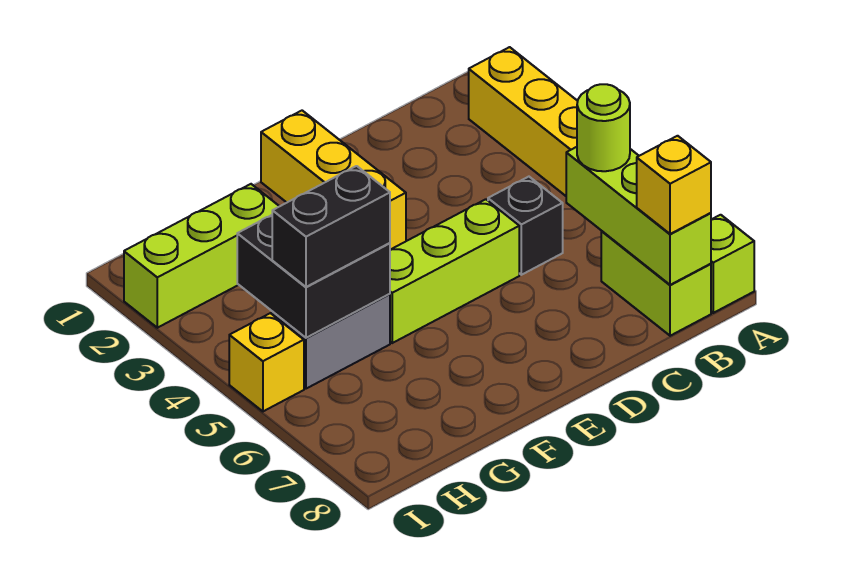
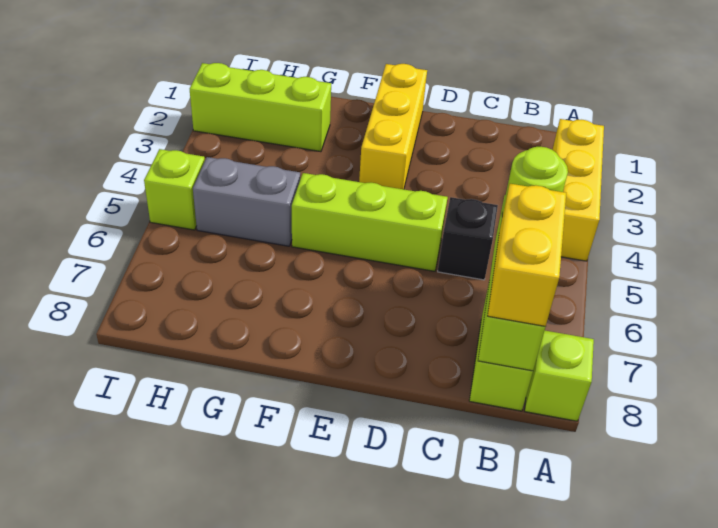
yellow brick B8 level 3 -> yellow brick B7:B8 level 3
black brick G4:H5 level 2 -> none
black brick G5:H5 level 3 -> none
yellow brick I5 level 1 -> lime brick I5 level 1

